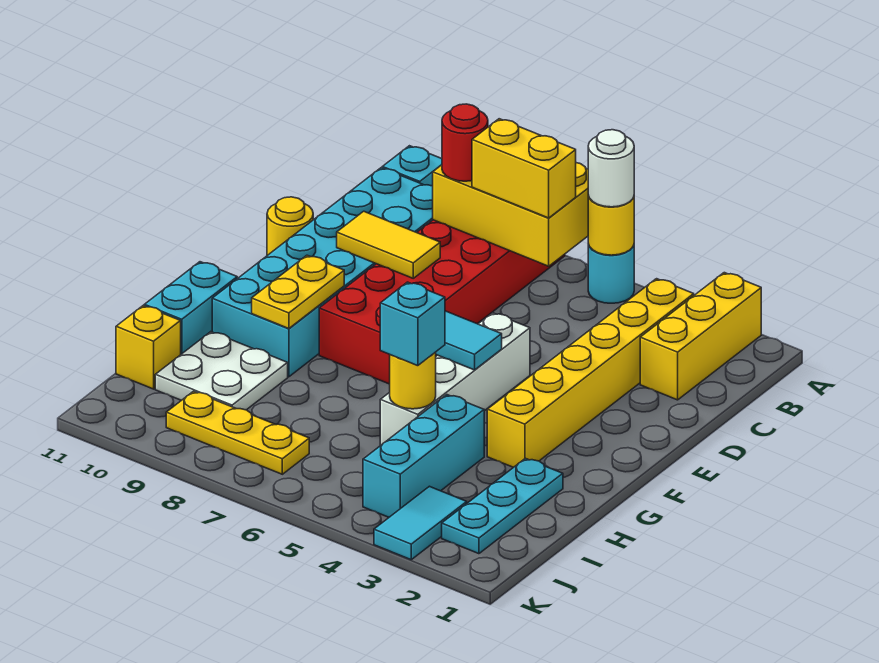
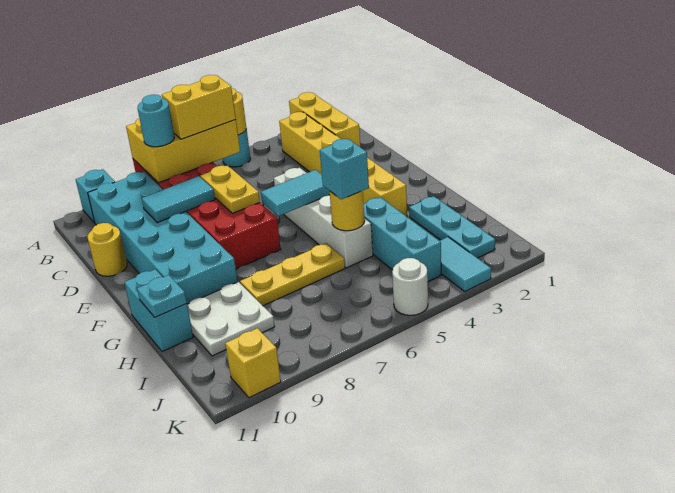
white round brick A5 level 3 -> white round brick K5 level 1
red round brick B8 level 3 -> cyan round brick B8 level 3
yellow tile D8:D9 level 2 -> cyan tile D8:D9 level 2
yellow plate F9:G9 level 2 -> yellow plate D7:E7 level 2
none -> cyan plate H11 level 2
yellow brick I11 level 1 -> yellow brick K10 level 1
yellow plate J7:J9 level 1 -> yellow plate H6:H8 level 1

